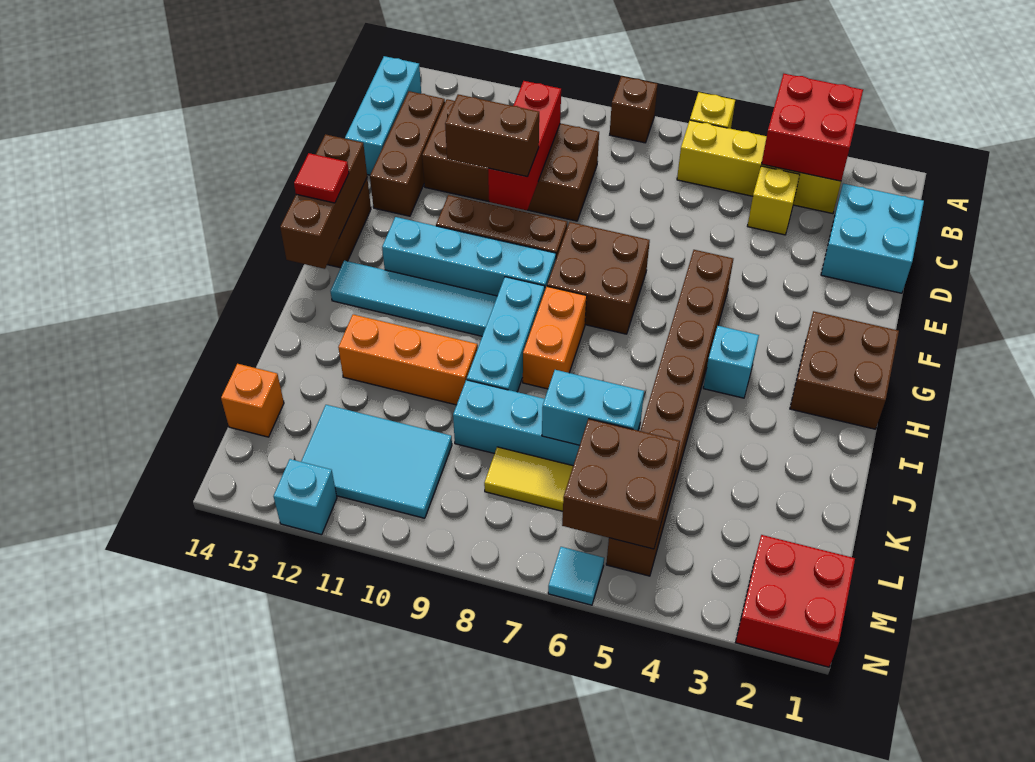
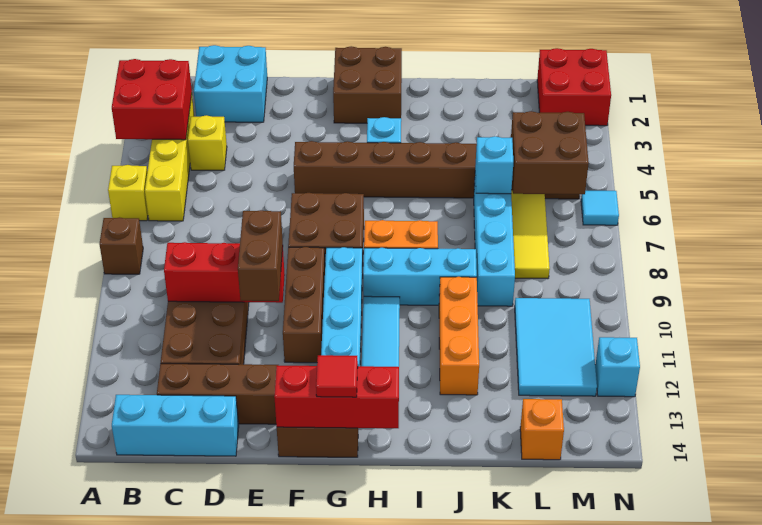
brown brick F14:H14 level 2 -> red brick F14:H14 level 2
cyan brick K6:K7 level 2 -> cyan brick K6 level 2

